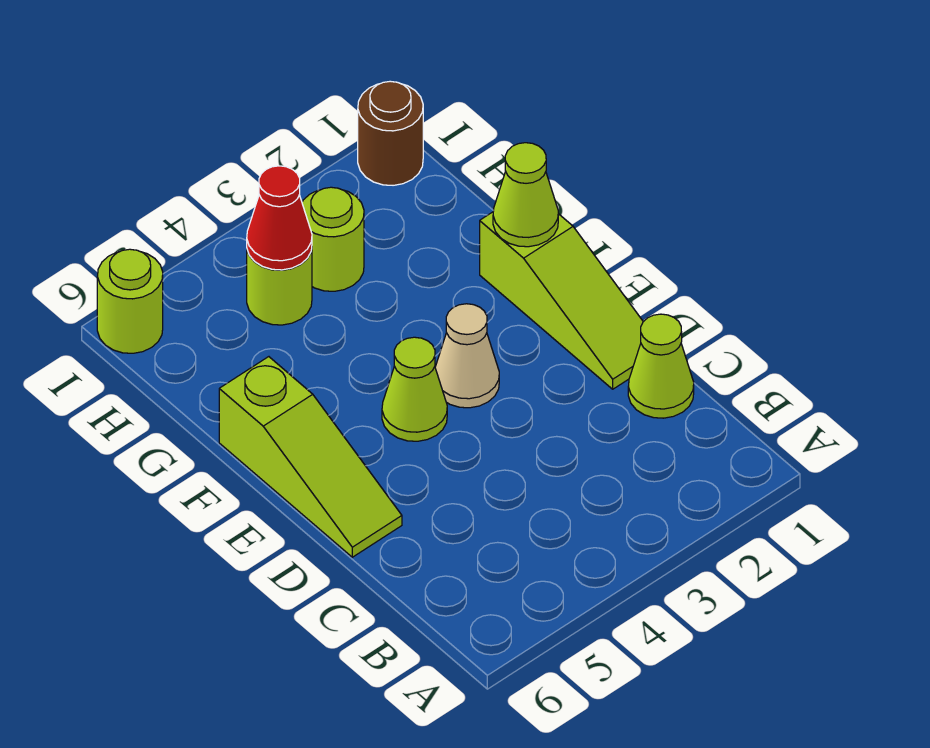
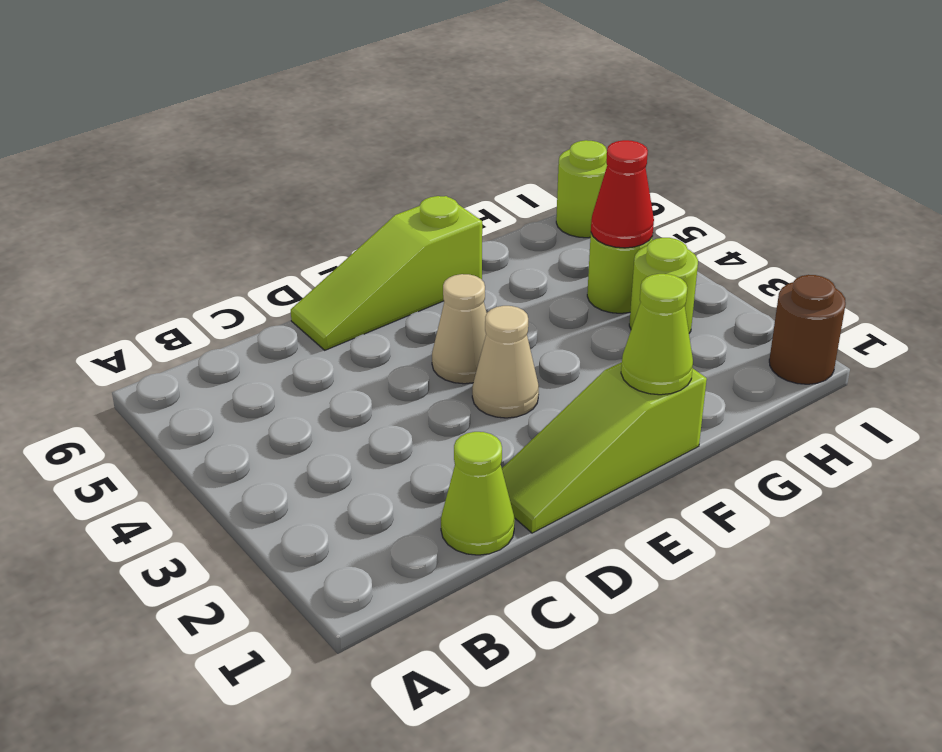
lime cone E4 level 1 -> tan cone E4 level 1

